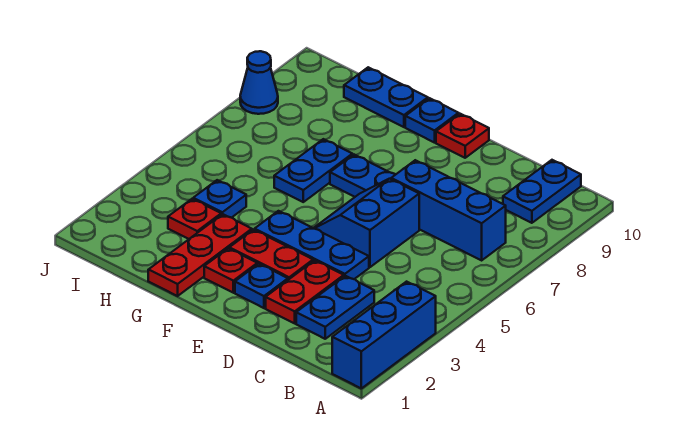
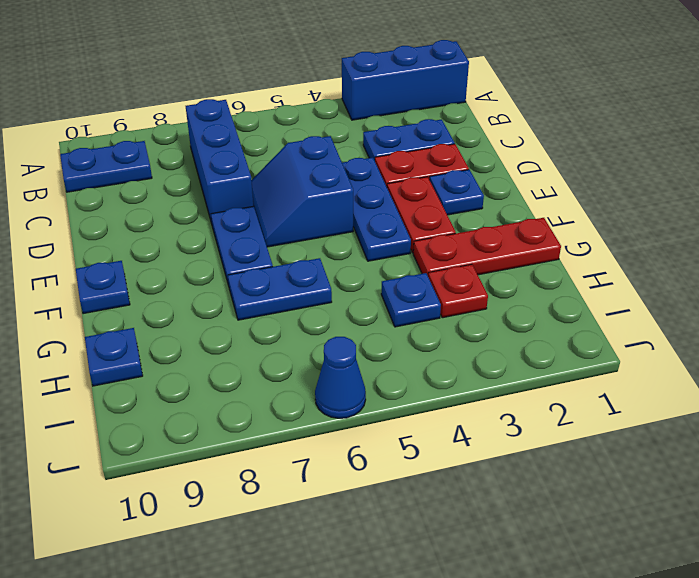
blue slope D5:E6 level 1 top D -> blue slope D5:E6 level 1 top 5
red plate E10 level 1 -> none
red plate F2 level 1 -> none
blue plate G10:H10 level 1 -> blue plate H10 level 1
blue cone J8 level 1 -> blue cone J6 level 1

